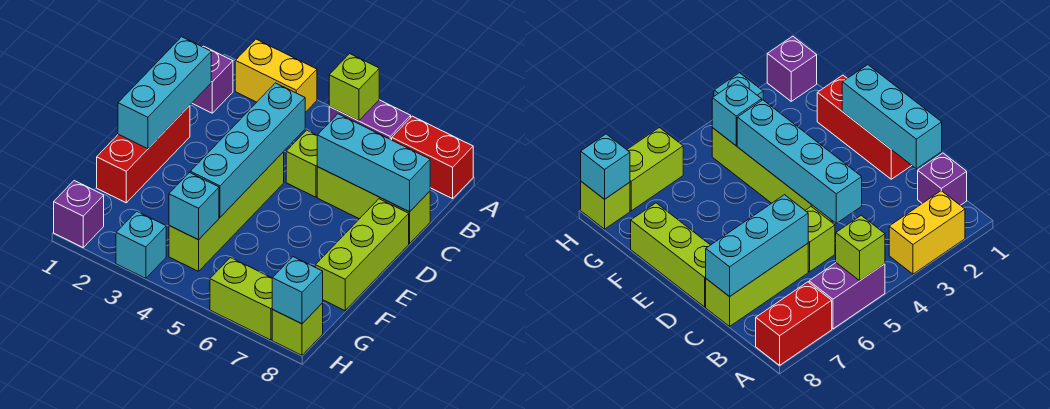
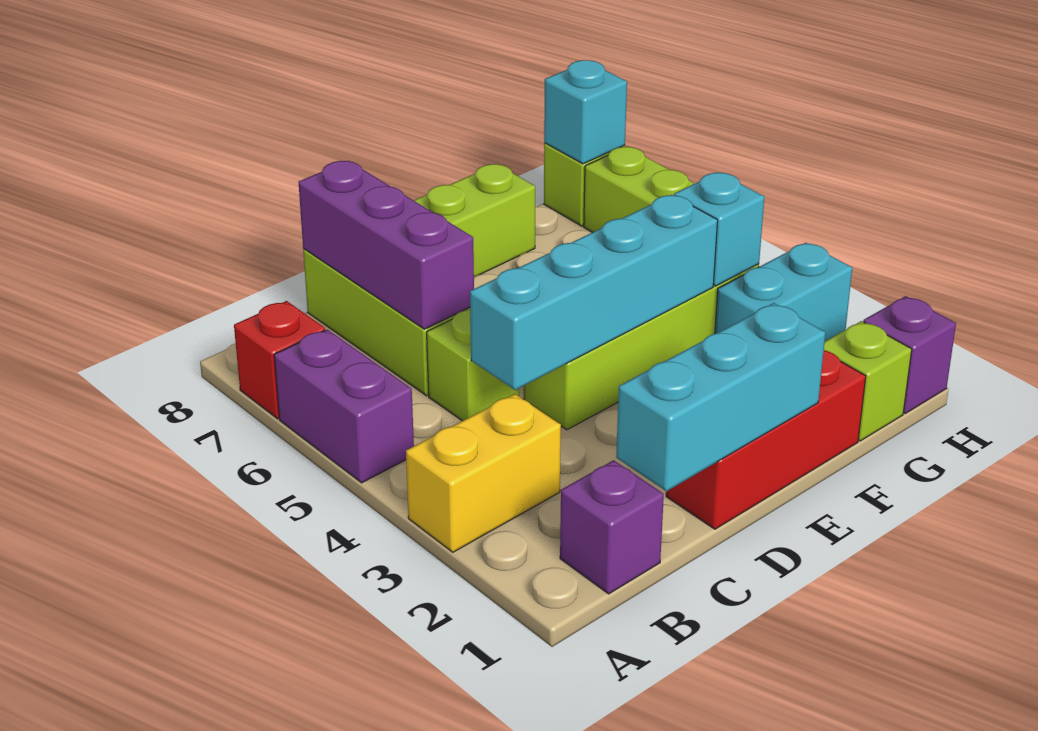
yellow brick A2:A3 level 1 -> yellow brick A3:B3 level 1
lime brick A5 level 2 -> lime brick G1 level 1
red brick A7:A8 level 1 -> red brick A7 level 1
cyan brick C6:C8 level 2 -> purple brick C6:C8 level 2
cyan brick H3 level 1 -> cyan brick G3:H3 level 1

